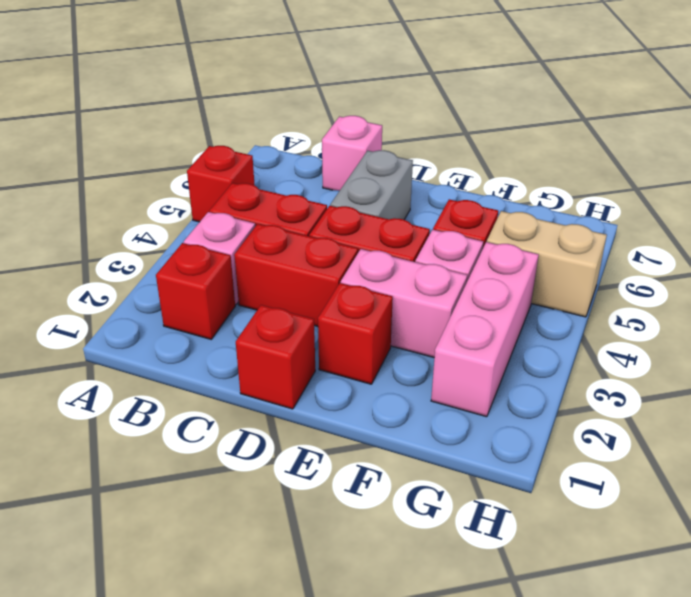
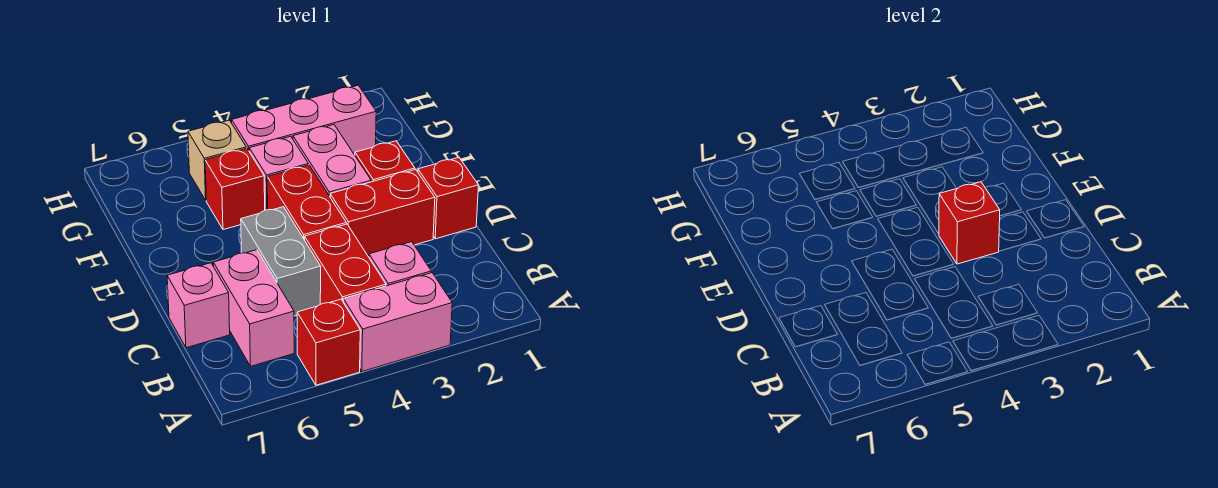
none -> pink brick A3:A4 level 1
red brick B2 level 1 -> red brick D3 level 2
none -> pink brick B6:C6 level 1
red brick C3:D3 level 1 -> red brick D2:D3 level 1
grey brick D5:D6 level 1 -> grey brick C5:D5 level 1
tan brick G5:H5 level 1 -> tan brick G5 level 1

